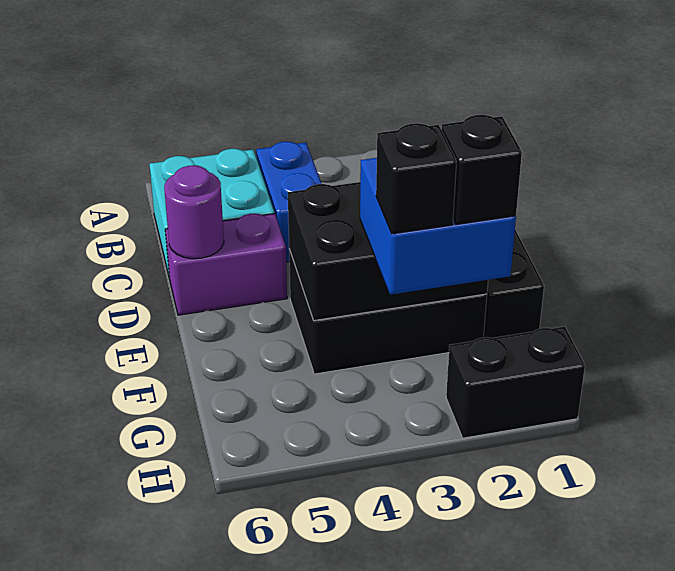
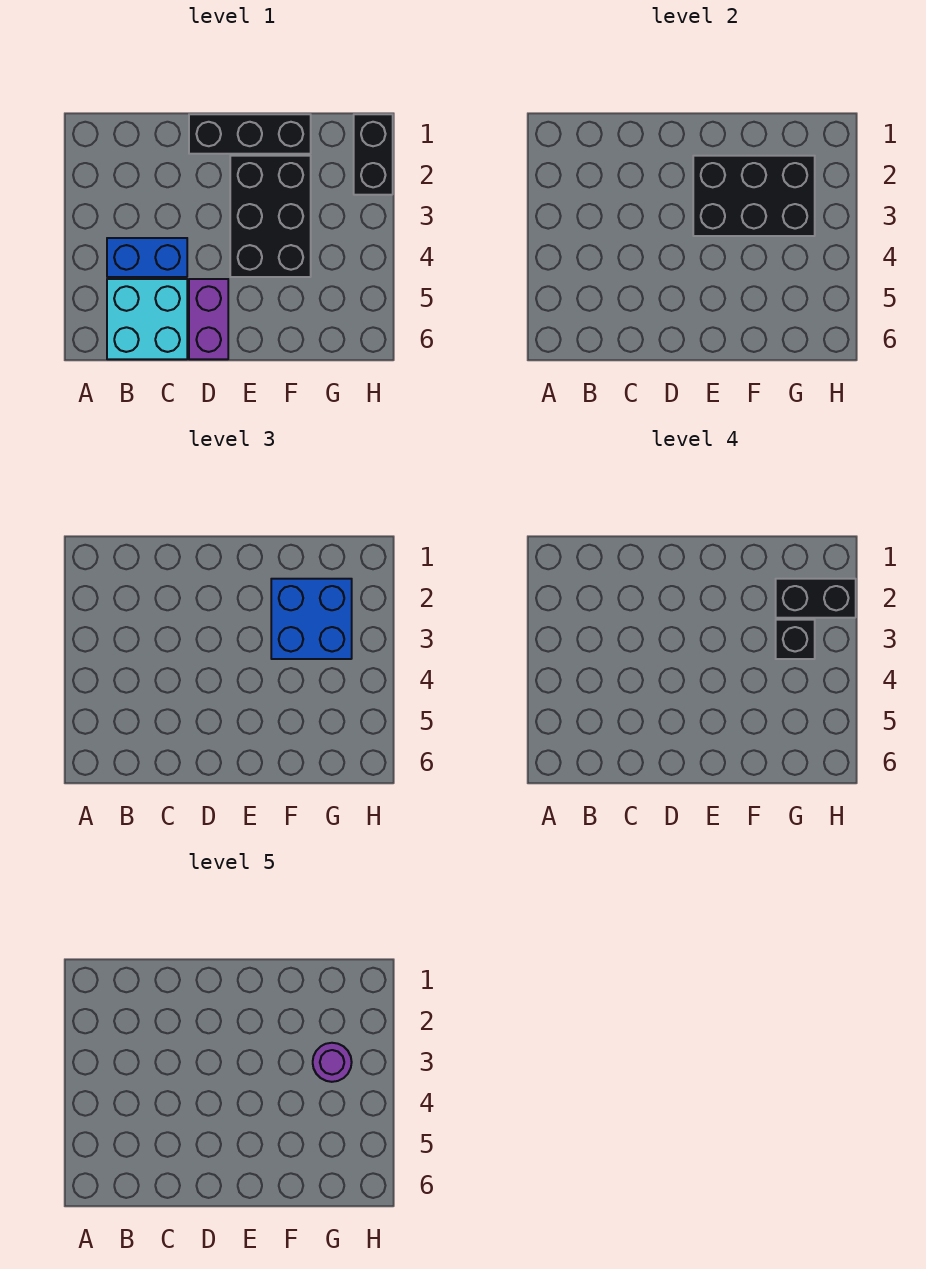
purple round brick D6 level 2 -> purple round brick G3 level 5
black brick E2:F4 level 2 -> black brick E2:G3 level 2
black brick G2 level 4 -> black brick G2:H2 level 4

